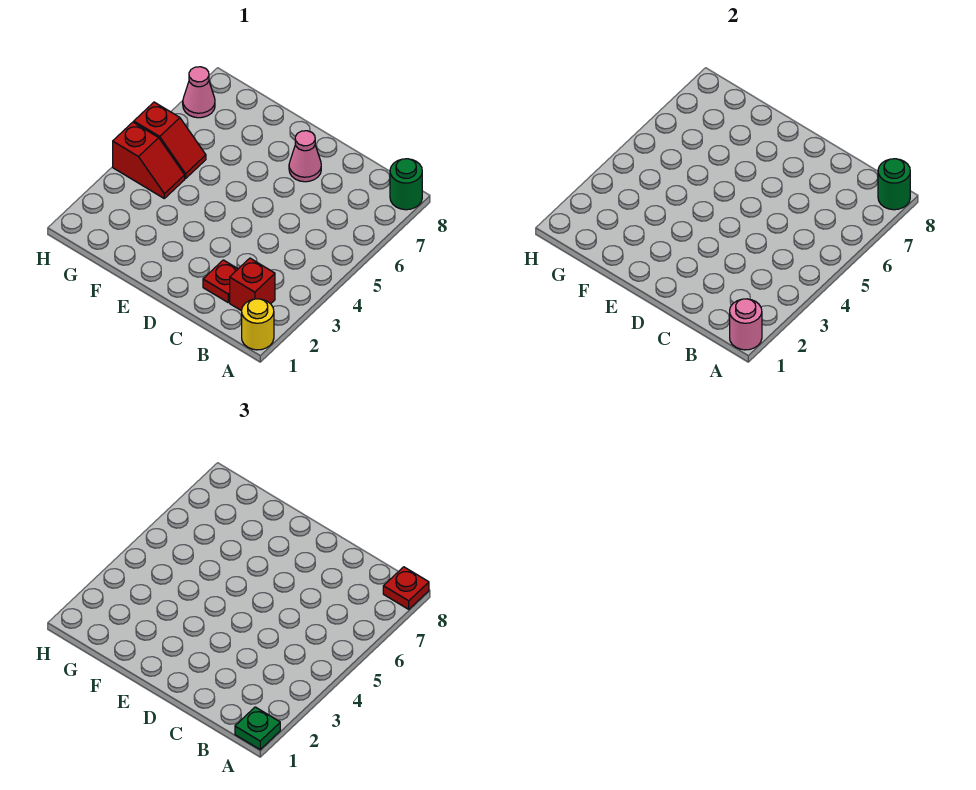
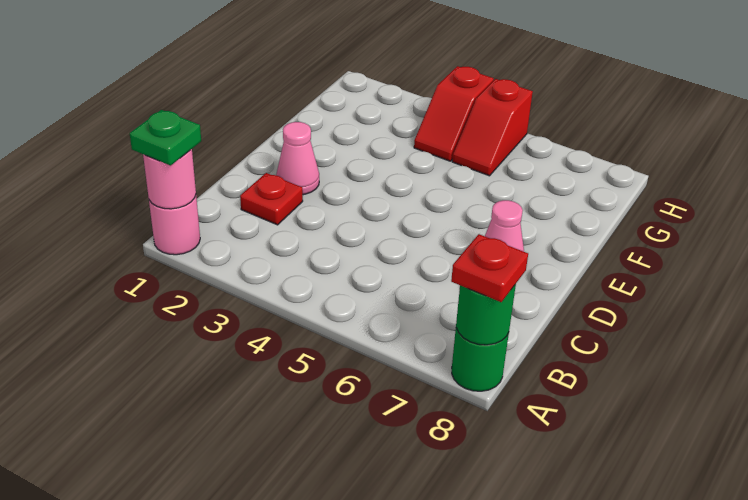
yellow round brick A1 level 1 -> pink round brick A1 level 1
red brick B2 level 1 -> none
pink cone H7 level 1 -> pink cone D2 level 1

